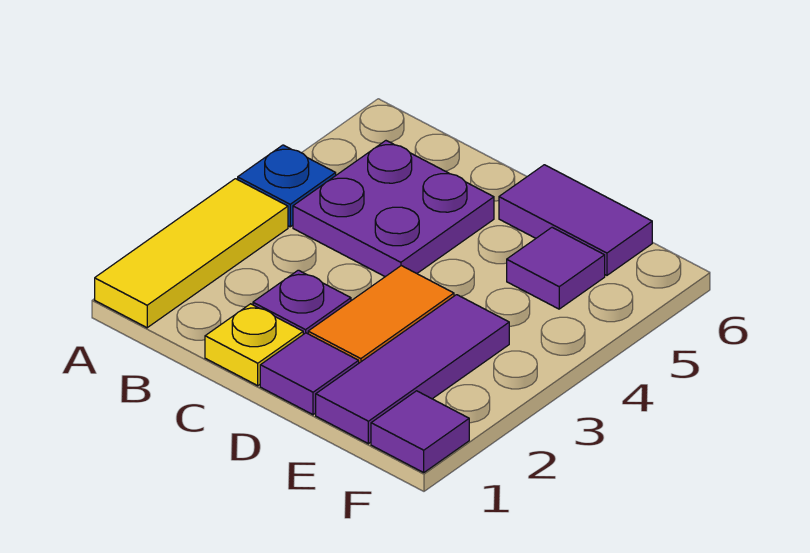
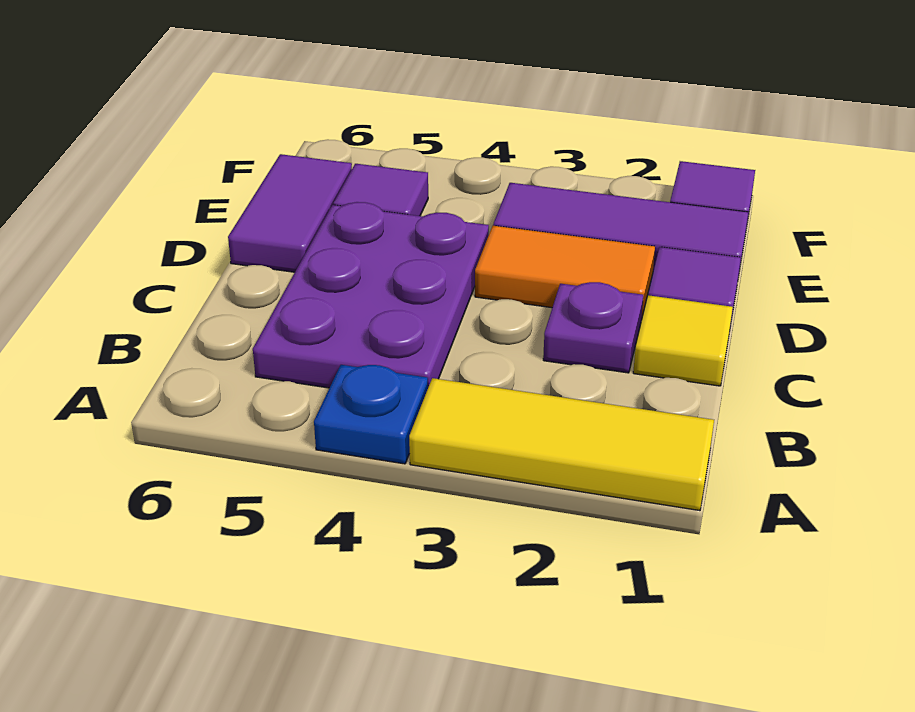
purple plate B4:C5 level 1 -> purple plate B4:D5 level 1
yellow plate C1 level 1 -> yellow tile C1 level 1

